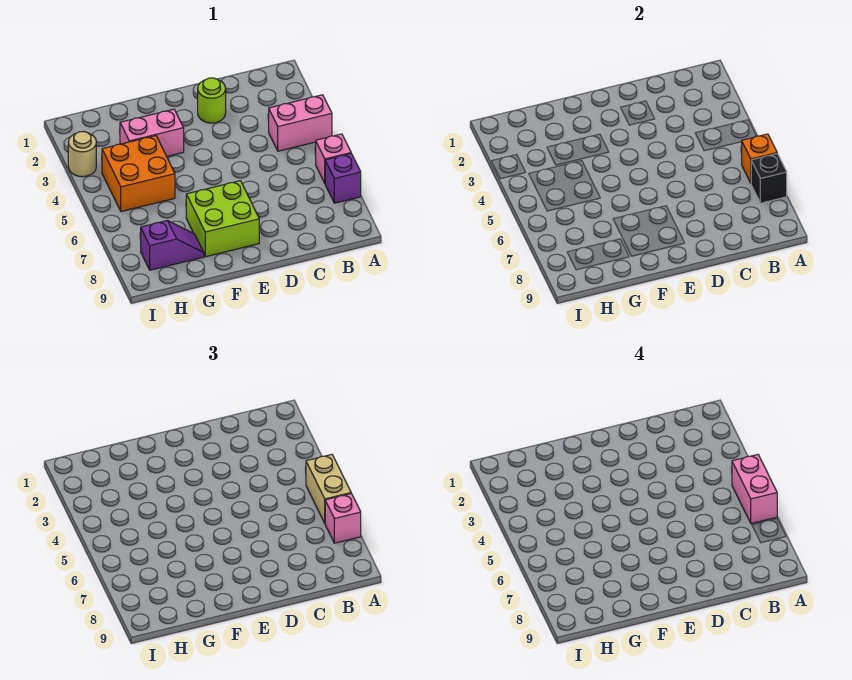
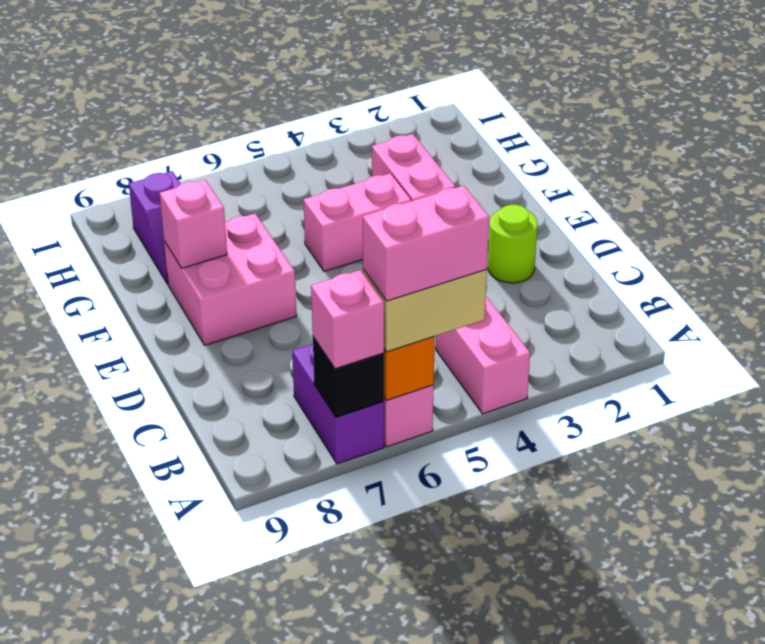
purple brick A7 level 1 -> purple brick A7:B7 level 1
lime brick E7:F8 level 1 -> pink brick E7:F8 level 1
none -> pink brick F4:F5 level 1
none -> pink brick F8 level 2
orange brick G4:H5 level 1 -> none
tan round brick I3 level 1 -> none

